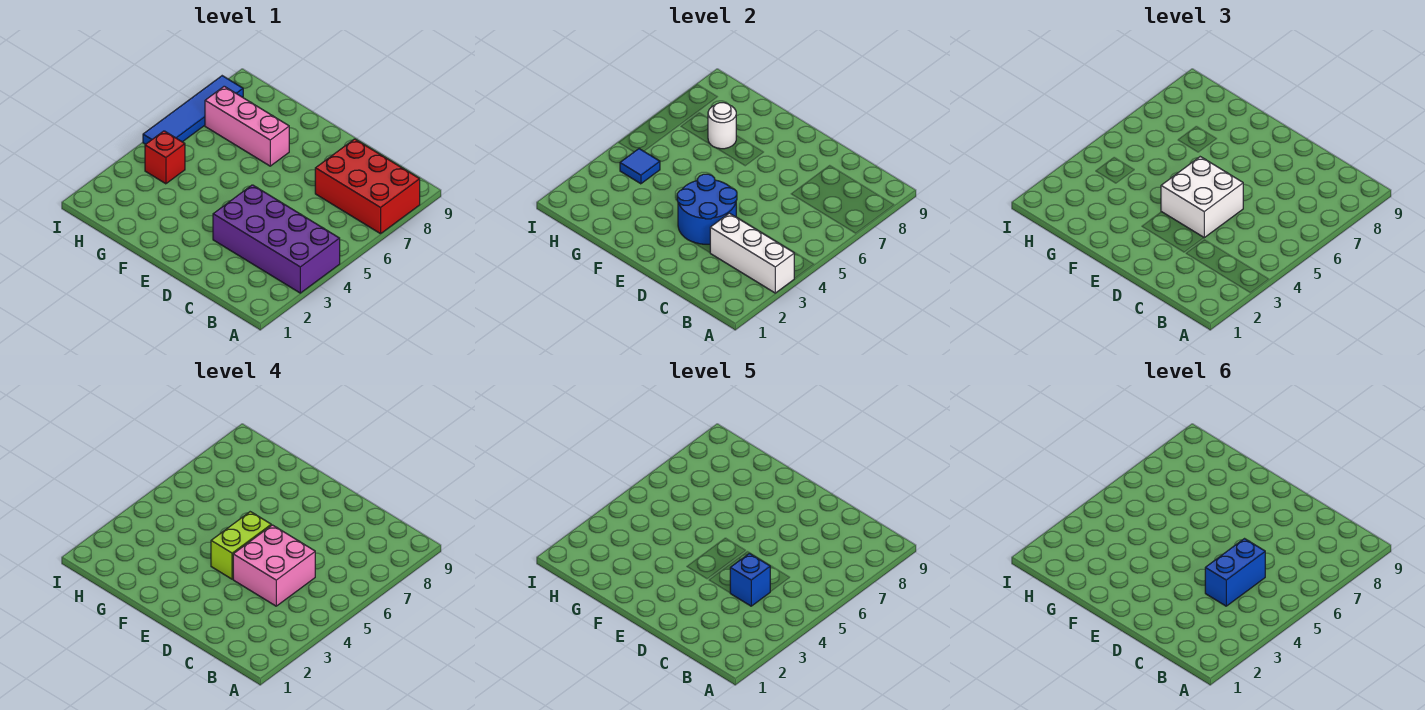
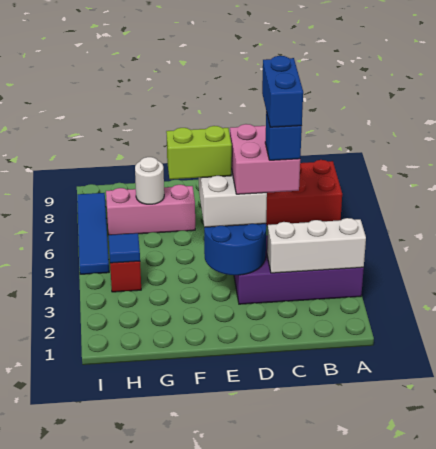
lime brick E4:E5 level 4 -> lime brick E5:F5 level 4

